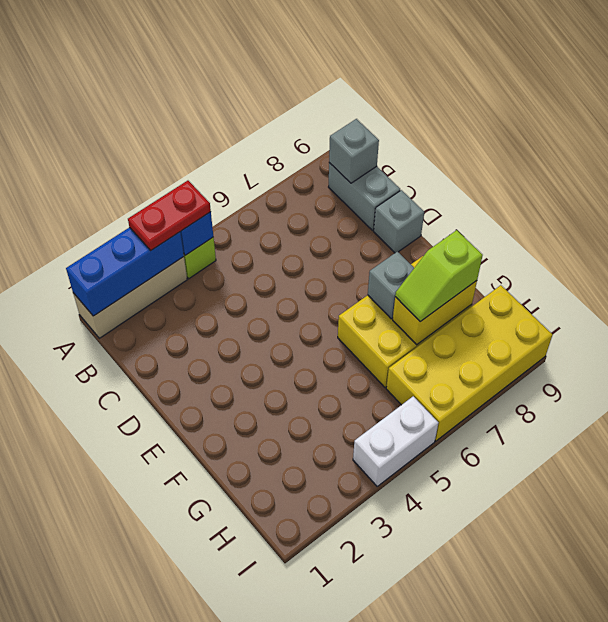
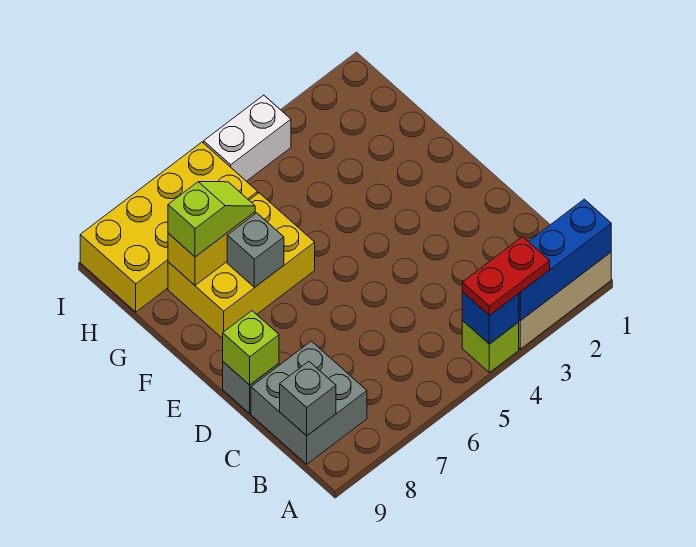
grey brick B9:C9 level 1 -> grey brick B8:C9 level 1
none -> lime brick D9 level 2

